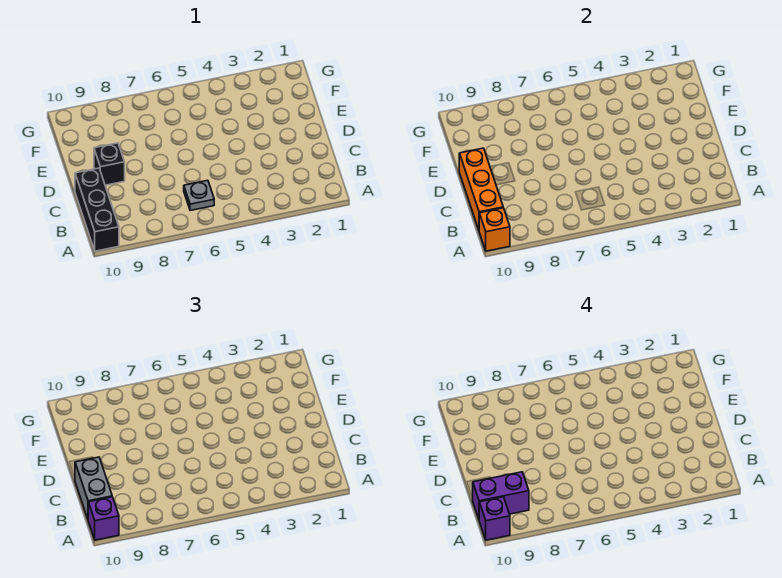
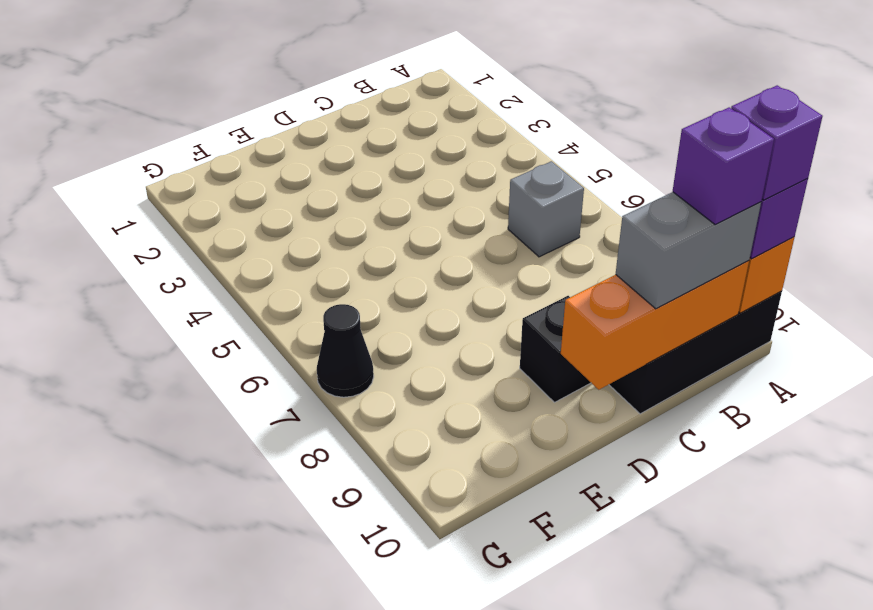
grey plate B6 level 1 -> grey brick B6 level 1
purple brick B9:B10 level 4 -> purple brick B10 level 4
none -> black cone G7 level 1

